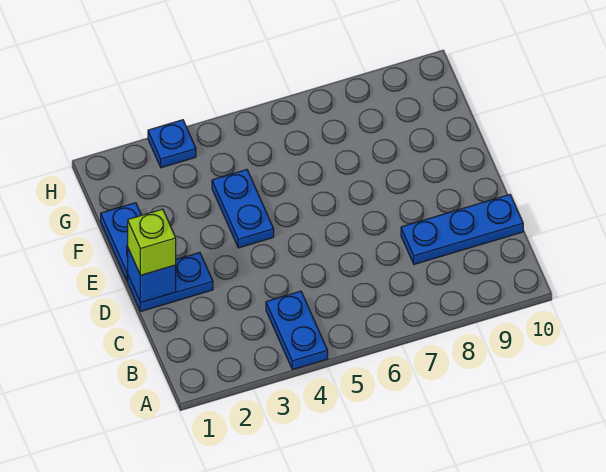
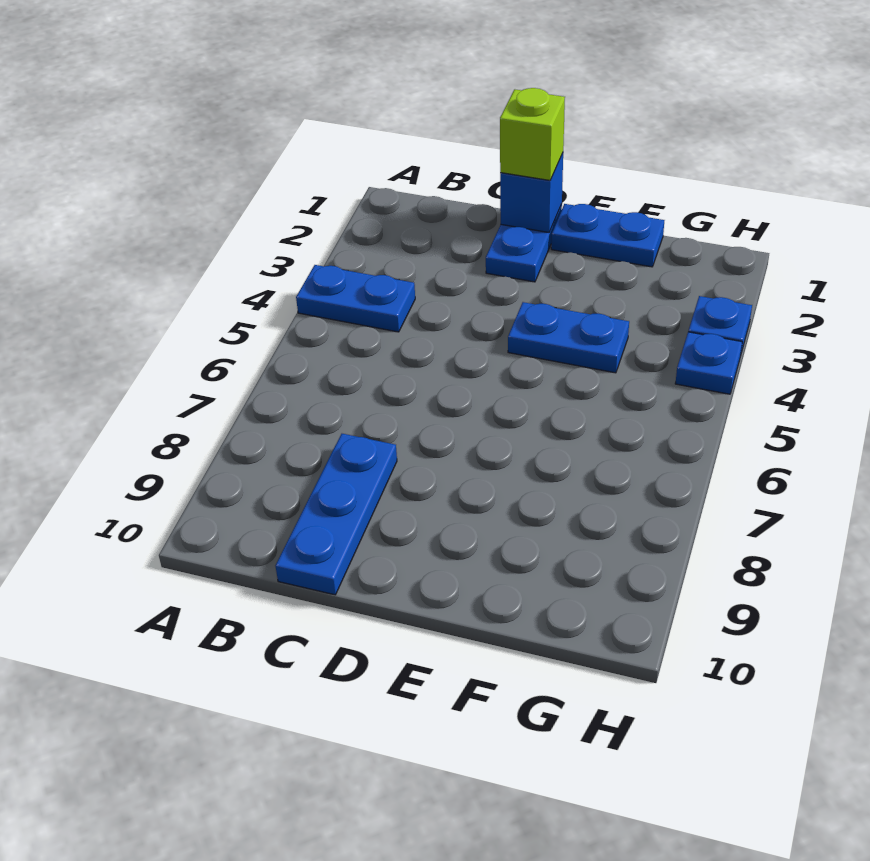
none -> blue plate H4 level 1

